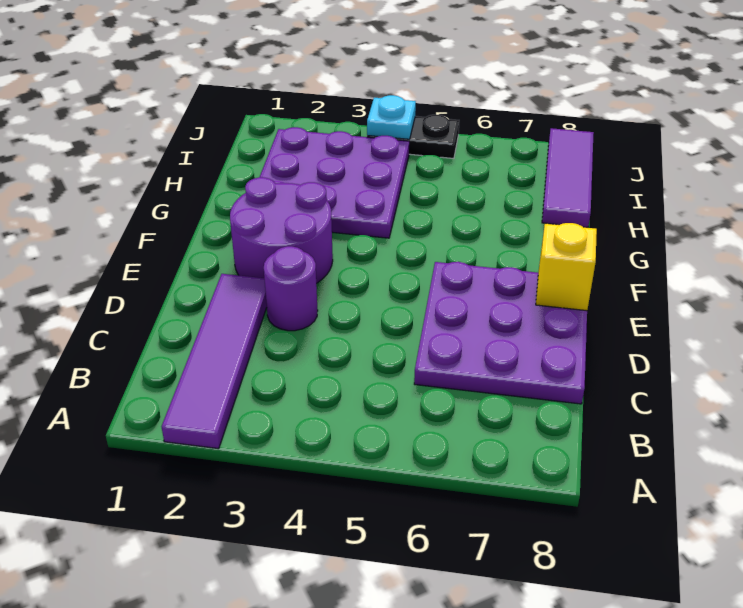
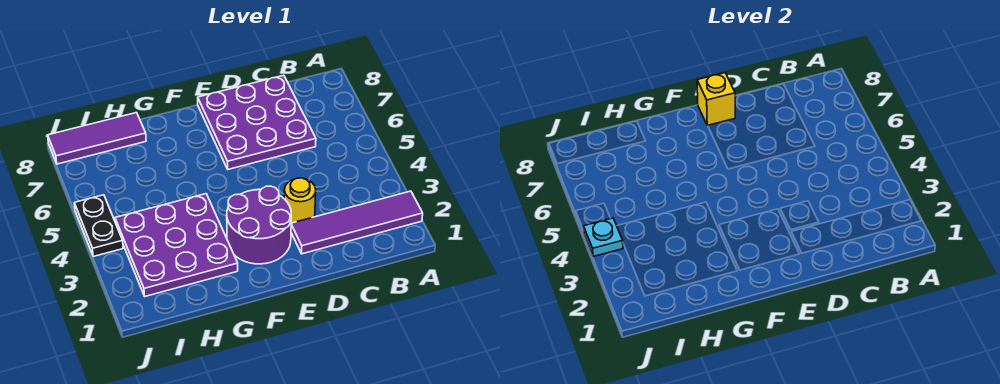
purple round brick D3 level 1 -> yellow round brick D3 level 1

